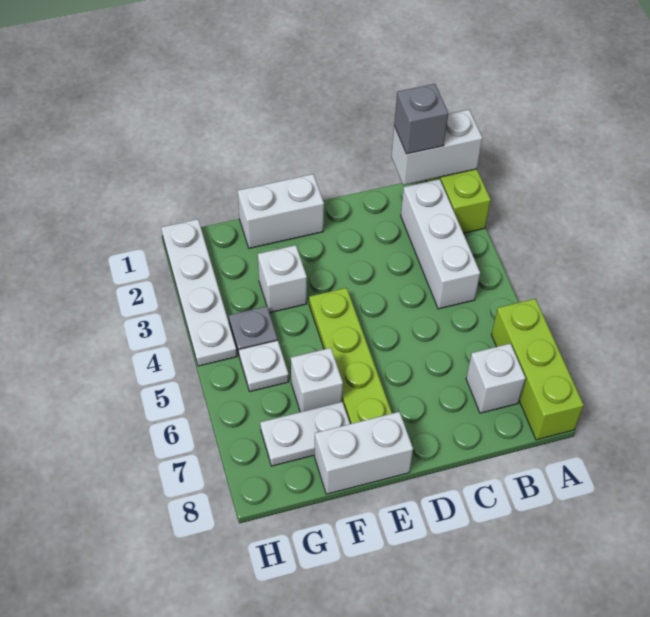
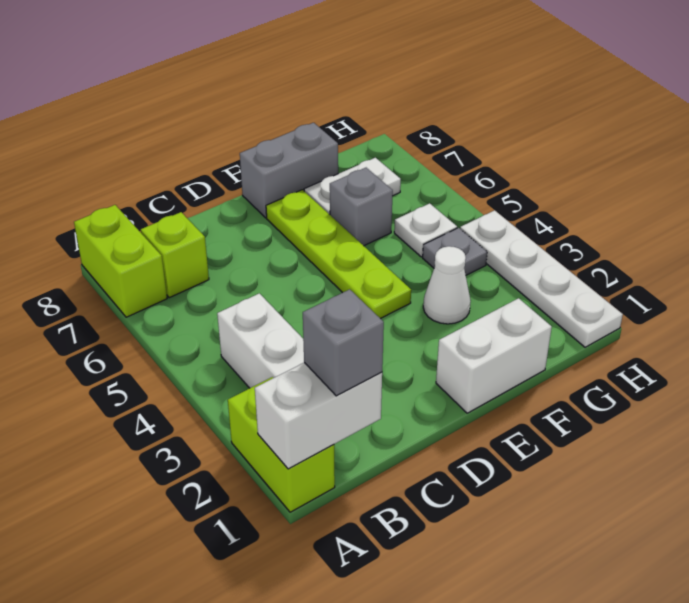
lime brick A6:A8 level 1 -> lime brick A7:A8 level 1
white brick B7 level 1 -> lime brick B7 level 1
white brick E8:F8 level 1 -> grey brick E8:F8 level 1
white brick F3 level 1 -> white cone F3 level 1
white brick F6 level 1 -> grey brick F6 level 1

